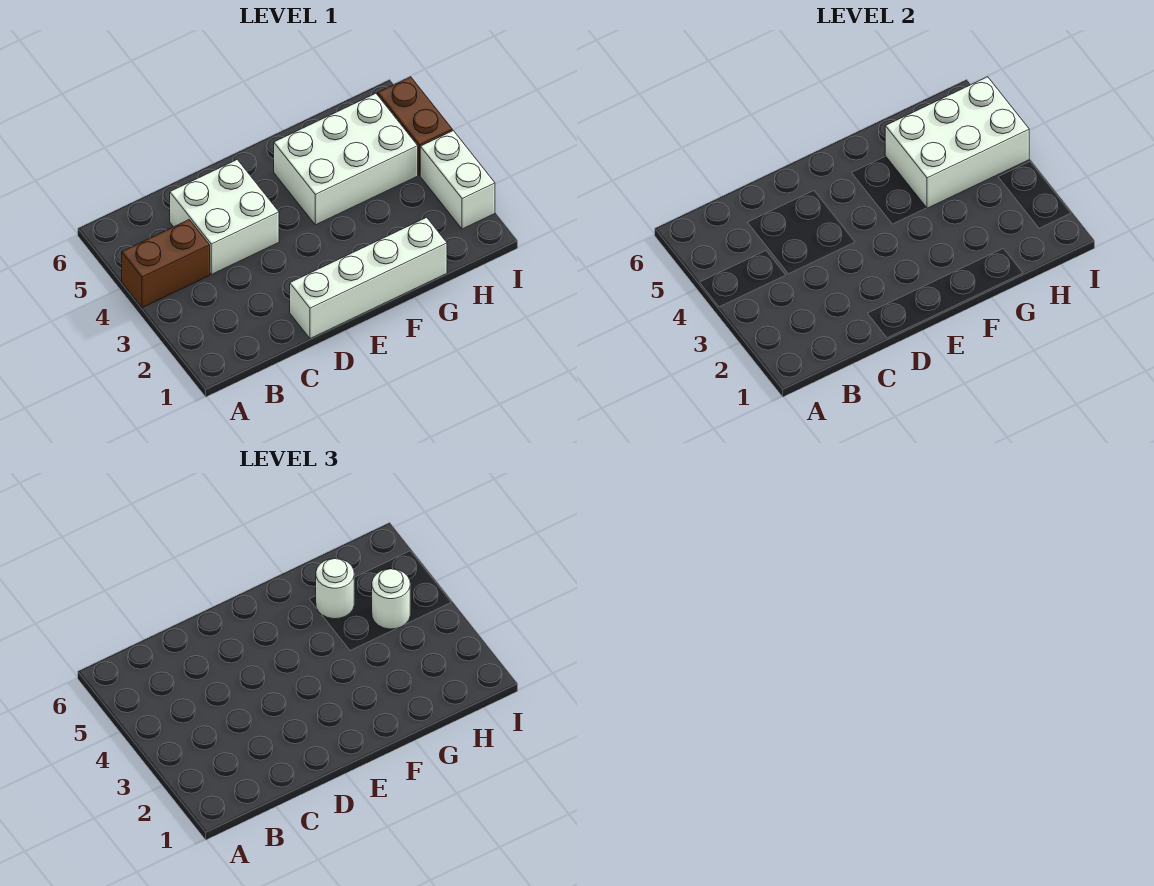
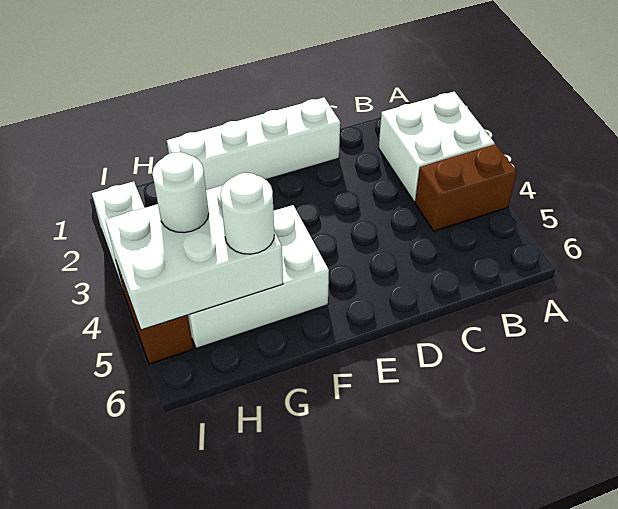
white brick C4:D5 level 1 -> white brick A2:B3 level 1

